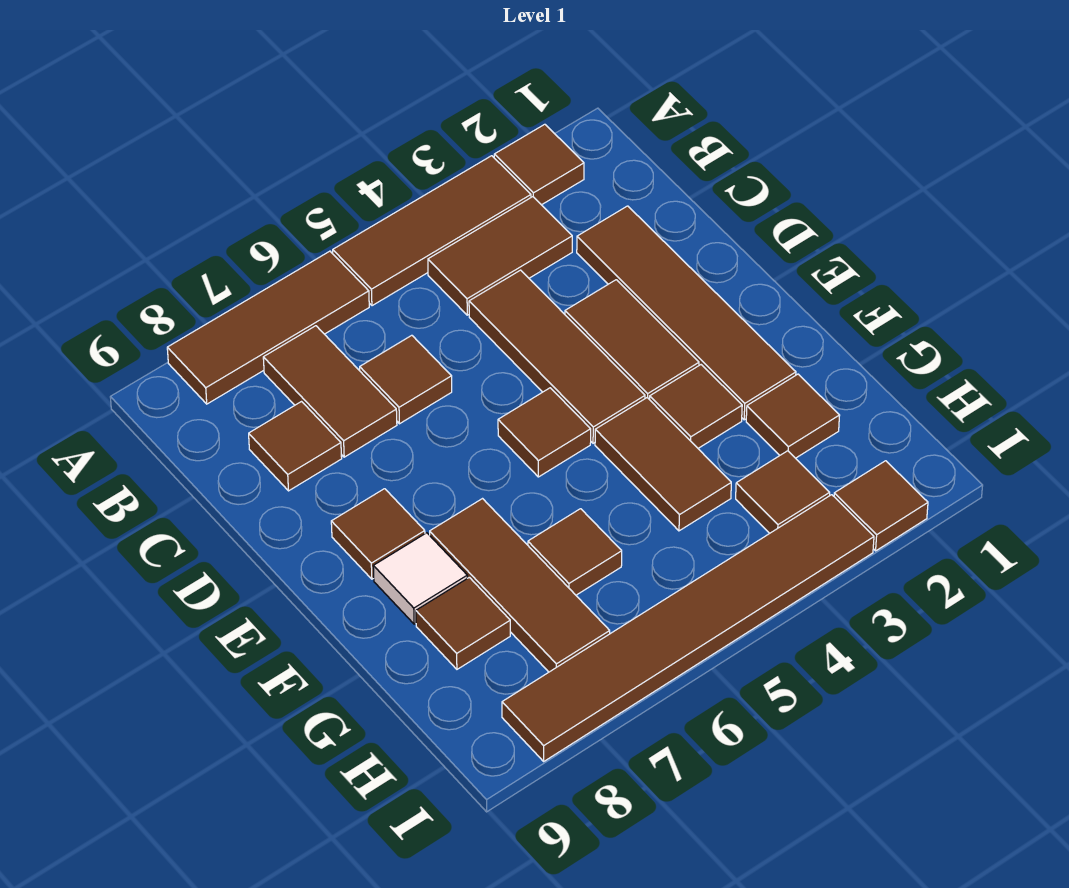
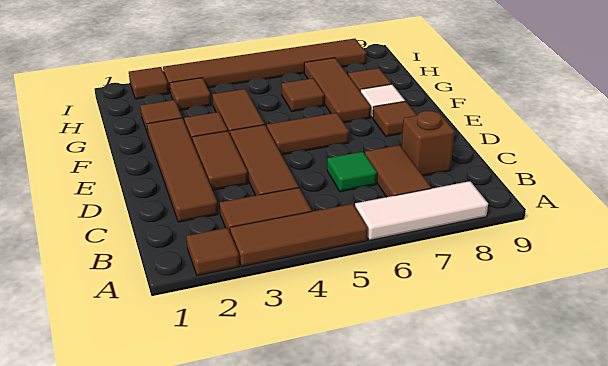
brown tile A6:A8 level 1 -> white tile A6:A8 level 1
brown tile C6 level 1 -> green tile C6 level 1
brown tile C8 level 1 -> brown brick C8 level 1
brown tile E5 level 1 -> brown tile E5:E6 level 1

